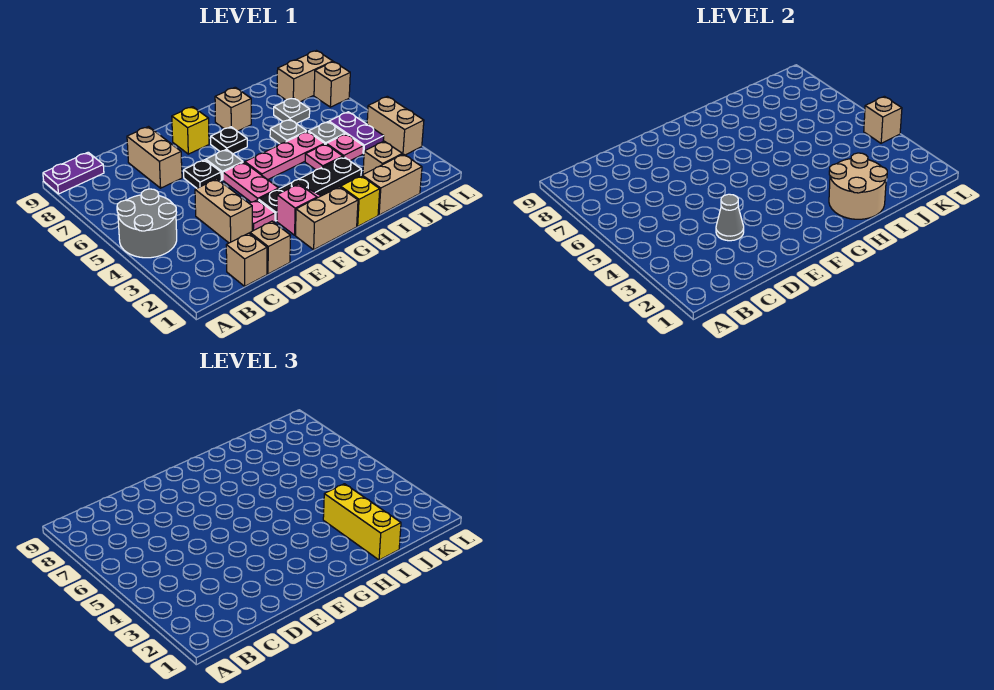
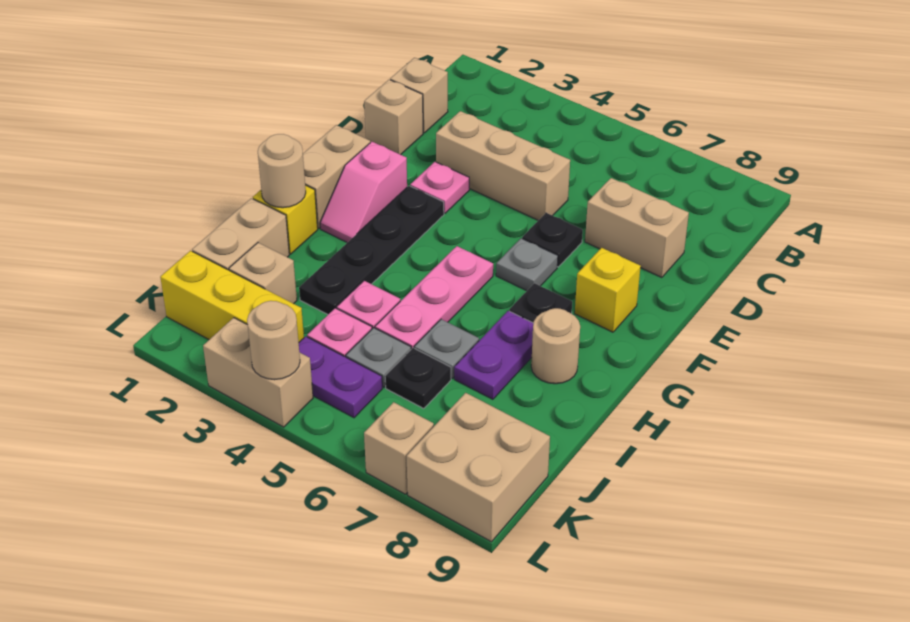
grey round brick A4:B5 level 1 -> none
purple plate A9:B9 level 1 -> purple plate H7:I7 level 1
tan brick D3:D4 level 1 -> tan brick D3:D5 level 1
grey cone D3 level 2 -> none
pink plate F4:F5 level 1 -> none
tan round brick H1:I2 level 2 -> tan round brick H1 level 2
tan brick H8 level 1 -> tan round brick H8 level 1
yellow brick I1:I3 level 3 -> yellow brick K1:K3 level 1
none -> black plate J6 level 1
grey plate J7 level 1 -> none
tan brick K8:L8 level 1 -> tan brick K8:L9 level 1
tan brick L4 level 2 -> tan round brick L4 level 2

